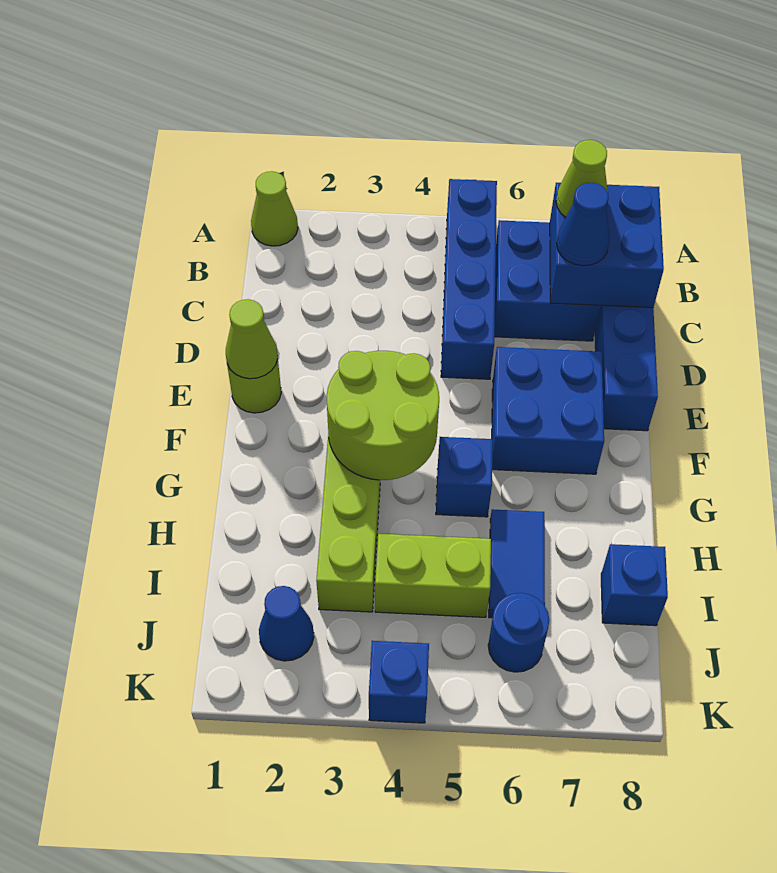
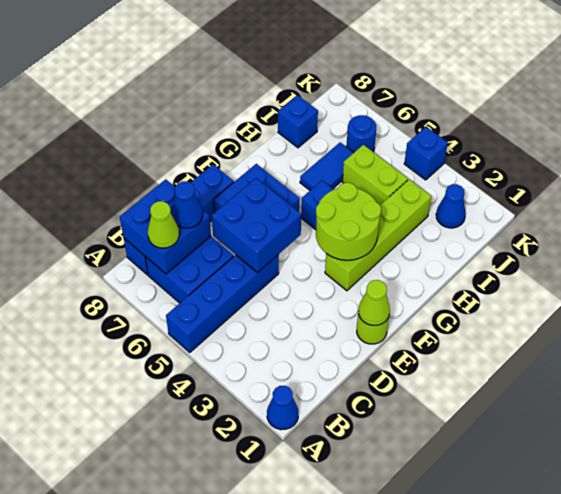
lime cone A1 level 1 -> blue cone A1 level 1
none -> blue brick D5:E6 level 2

